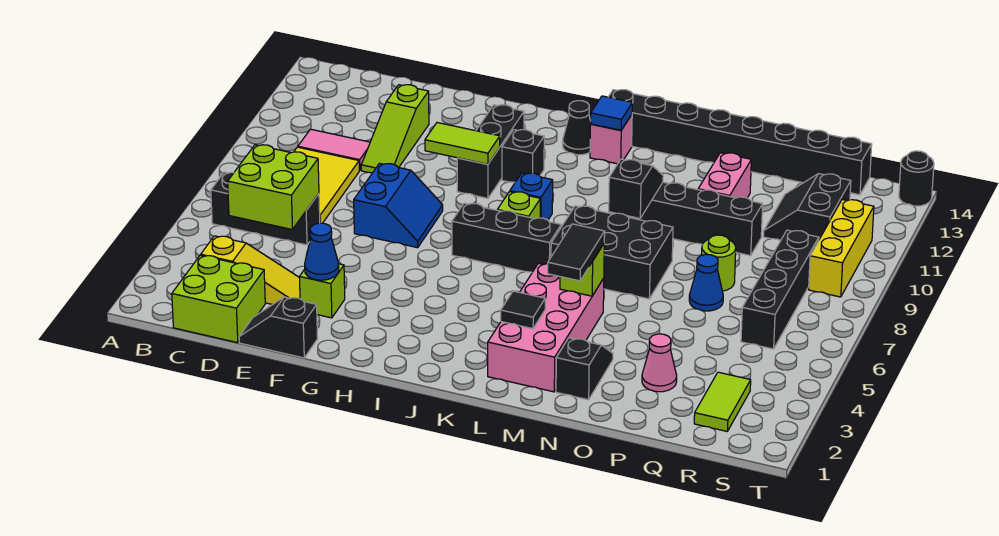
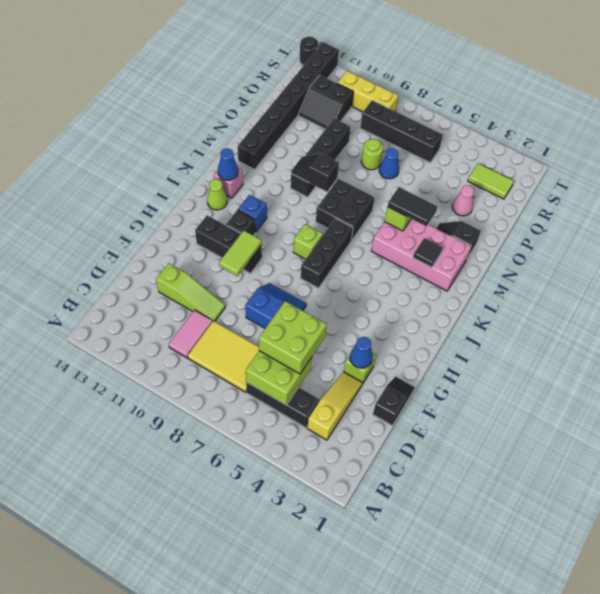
black brick B6:D6 level 1 -> black brick C4:C6 level 1
lime brick C1:D2 level 1 -> lime brick D5:E6 level 3
black slope E1:F1 level 1 top F -> black slope E1:F1 level 1 top E
blue brick J9 level 1 -> blue brick J11 level 1
black cone J13 level 1 -> lime cone J13 level 1
blue tile K13 level 2 -> blue cone K13 level 2
black brick K14:R14 level 1 -> black brick M13:T13 level 1
black brick L7:N8 level 1 -> black brick L7:M8 level 1
pink brick O11:O12 level 1 -> none

